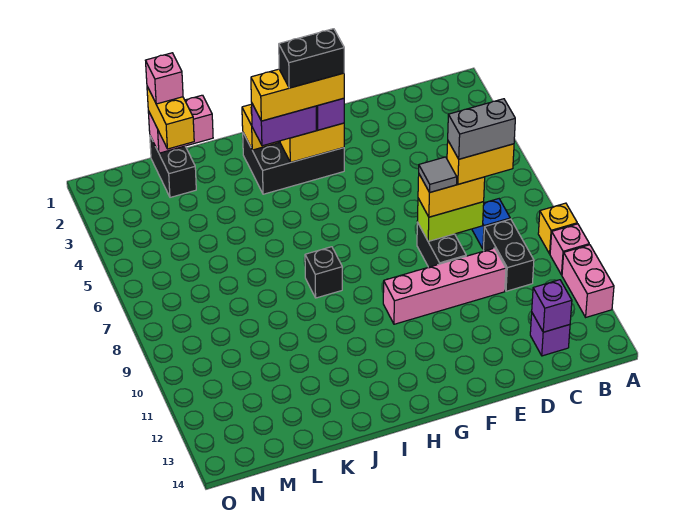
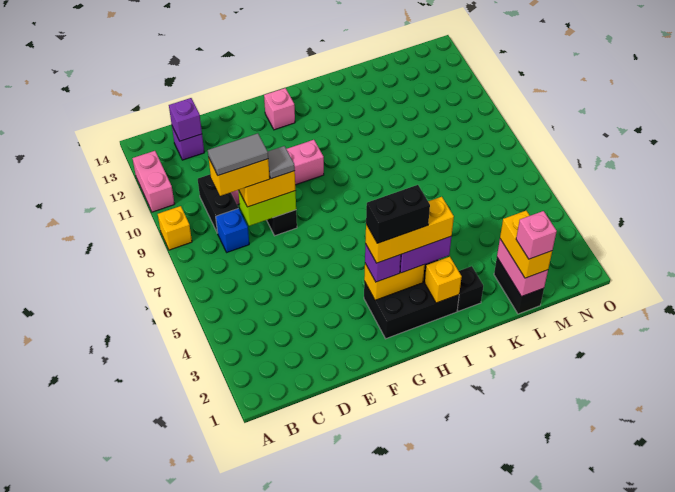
pink brick A10 level 1 -> pink brick G13 level 1
grey brick C8:D8 level 5 -> grey tile C8:D8 level 5
black brick I8 level 1 -> black brick J2 level 1
pink brick K1:L1 level 2 -> pink brick L1:L2 level 2

